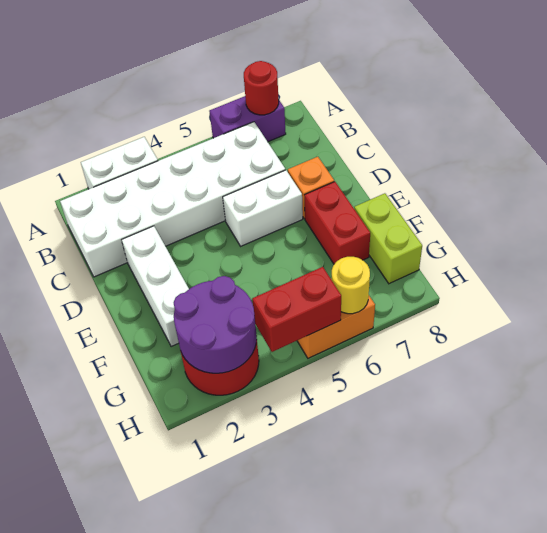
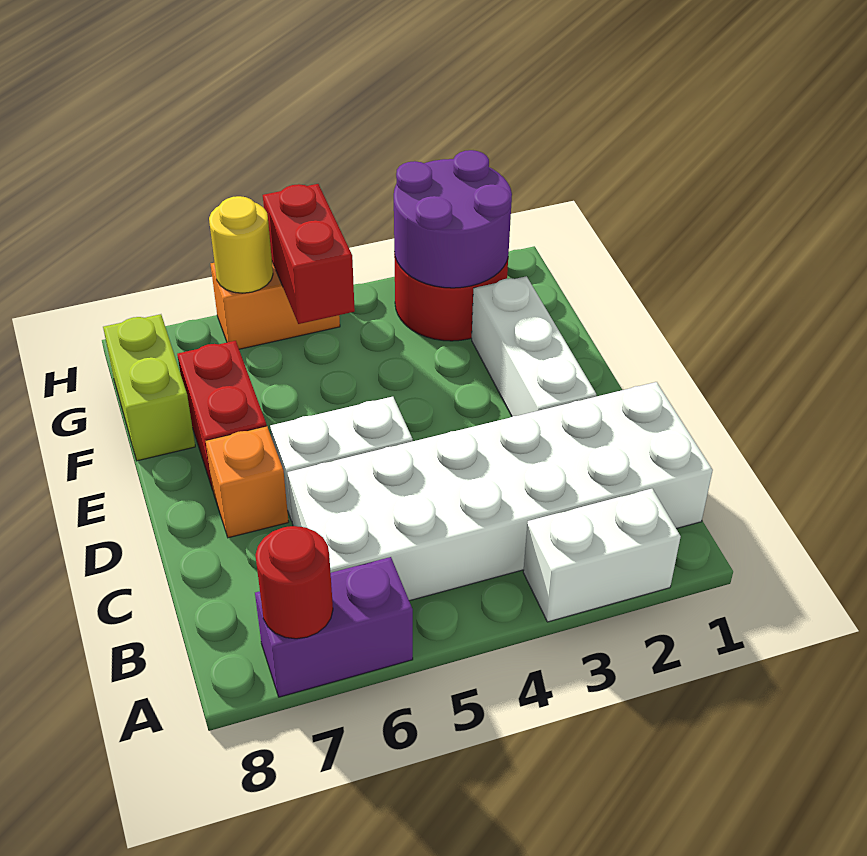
red brick H4:H5 level 2 -> red brick G5:H5 level 2

